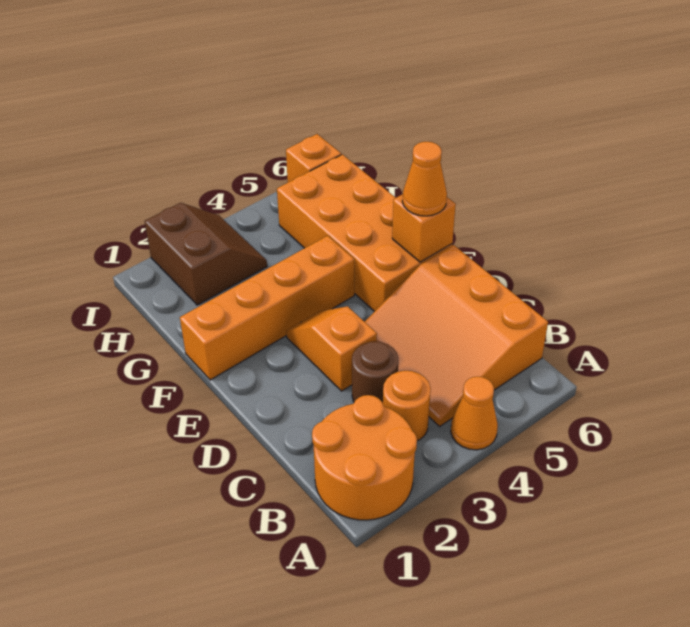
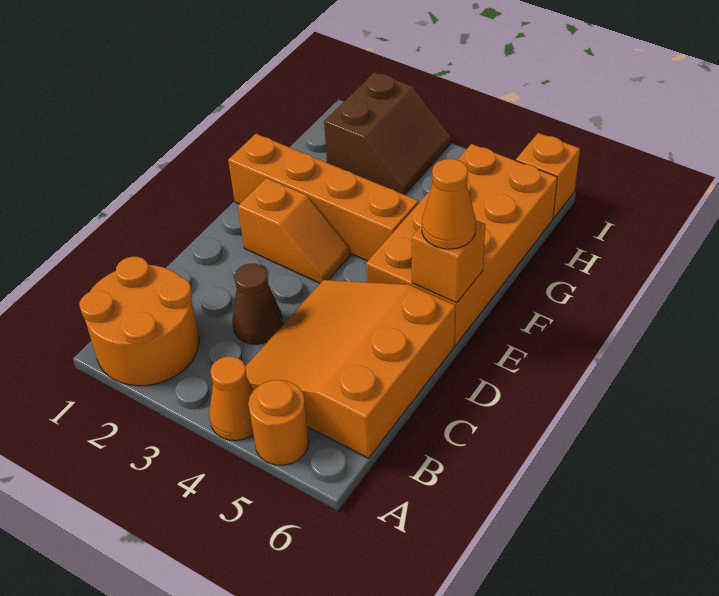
orange round brick B3 level 1 -> orange round brick A5 level 1
brown round brick C3 level 1 -> brown cone C3 level 1
orange slope D3:E3 level 1 top D -> orange slope E2:E3 level 1 top 2

